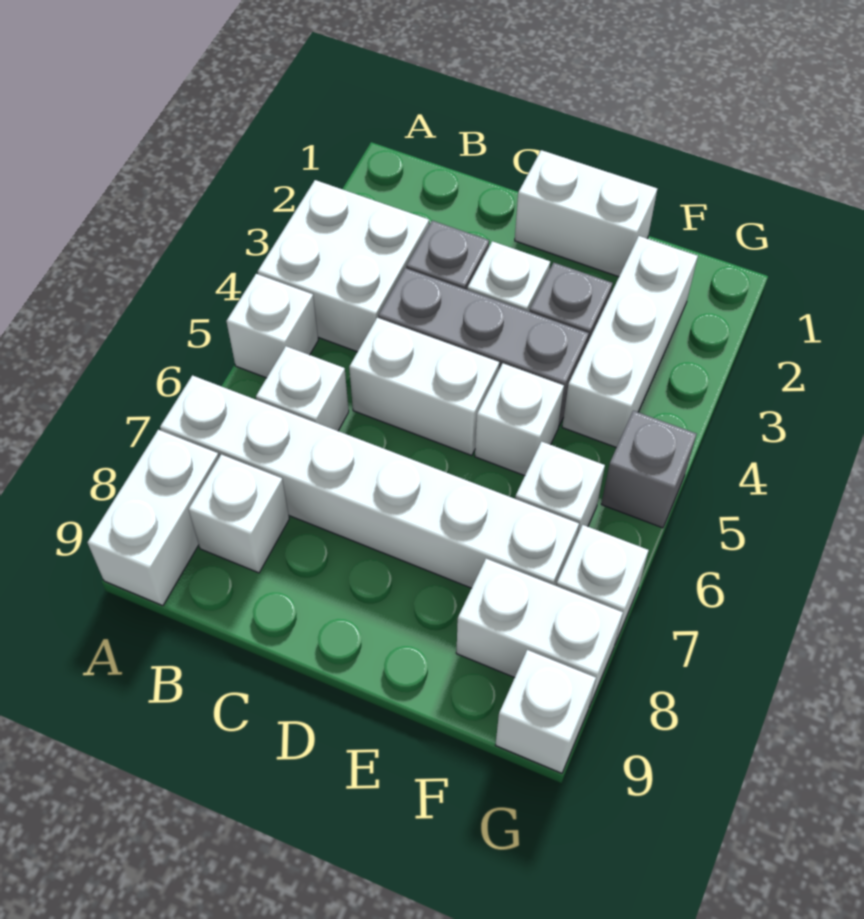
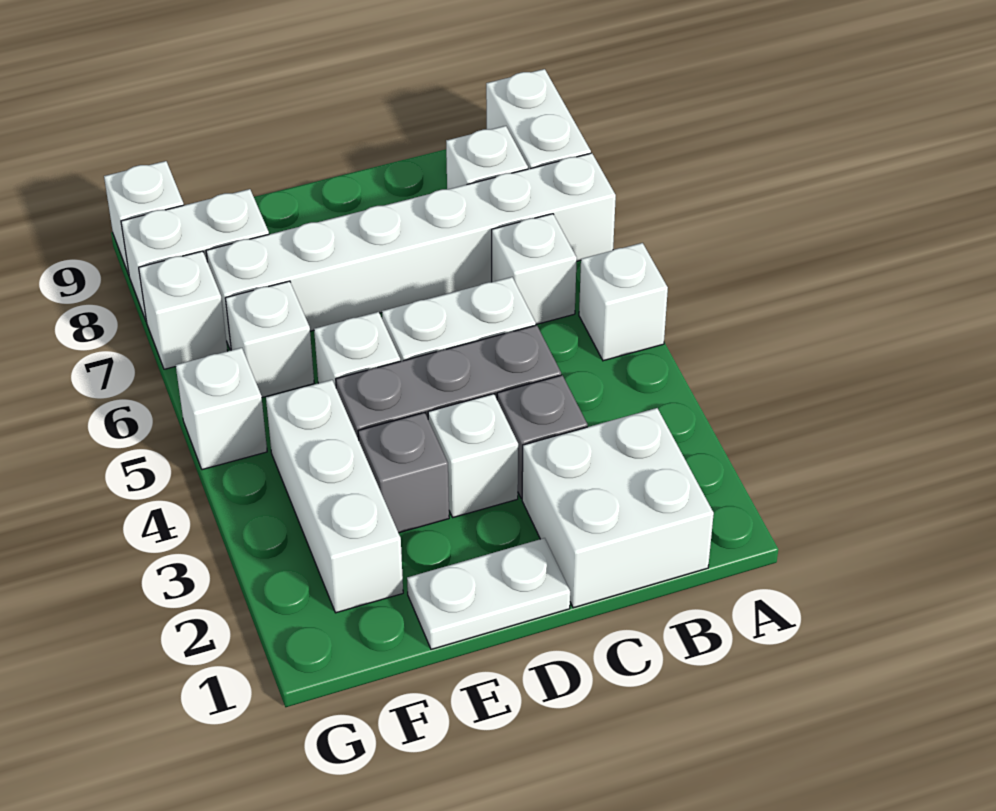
white brick A3:B4 level 1 -> white brick B1:C2 level 1
white brick D1:E1 level 1 -> white plate D1:E1 level 1
grey brick G5 level 1 -> white brick G5 level 1

